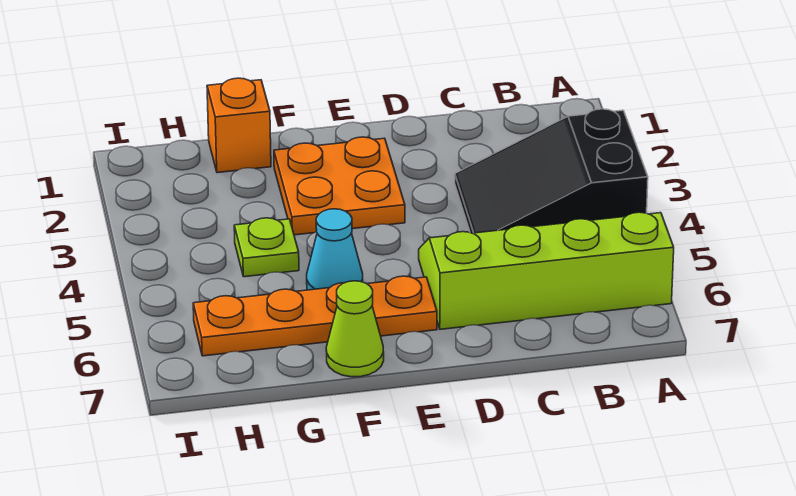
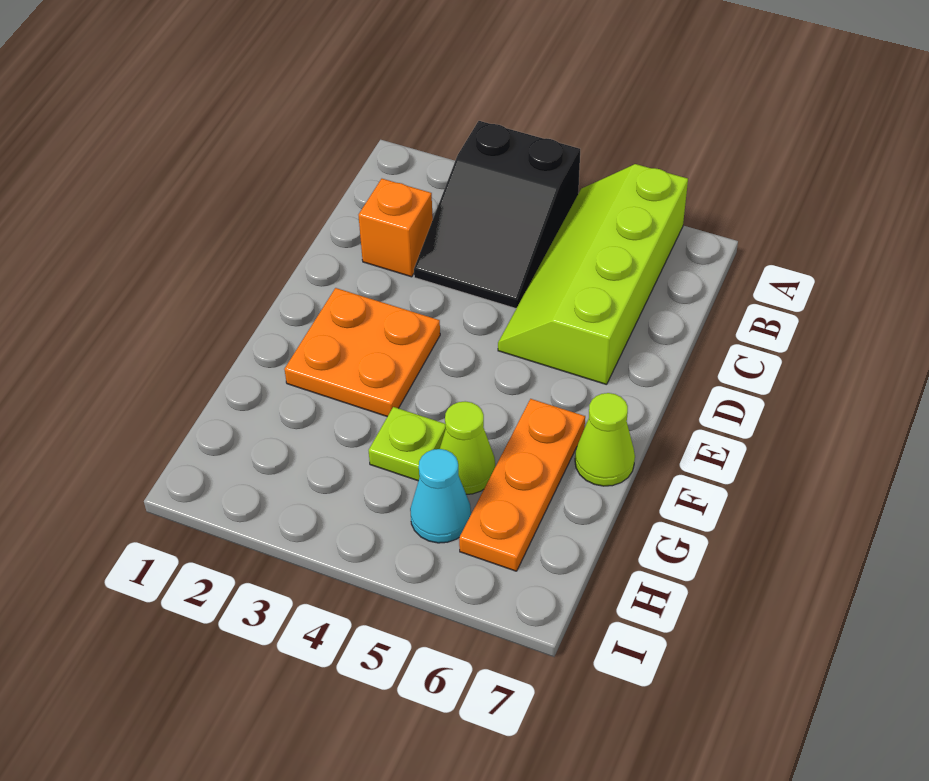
orange plate E6:H6 level 1 -> orange plate F6:H6 level 1
cyan cone F5 level 1 -> cyan cone H5 level 1
orange brick G1 level 1 -> orange brick C2 level 1
none -> lime cone G5 level 1

